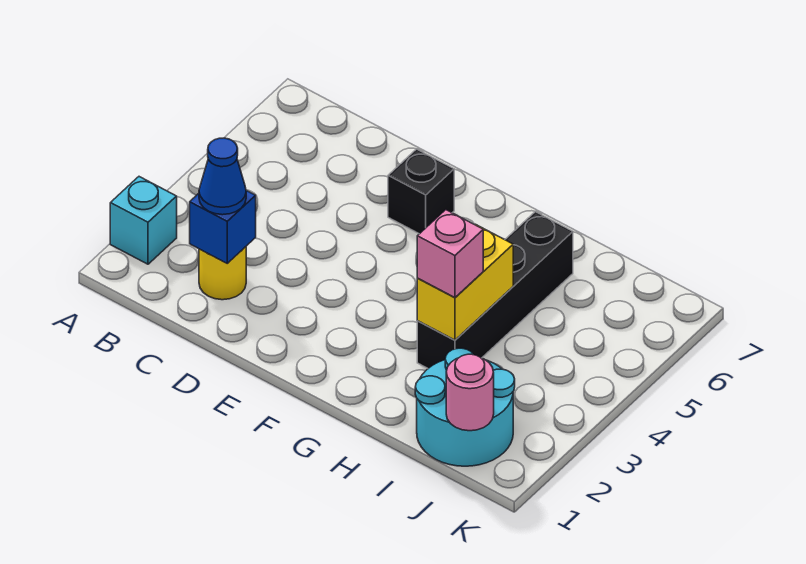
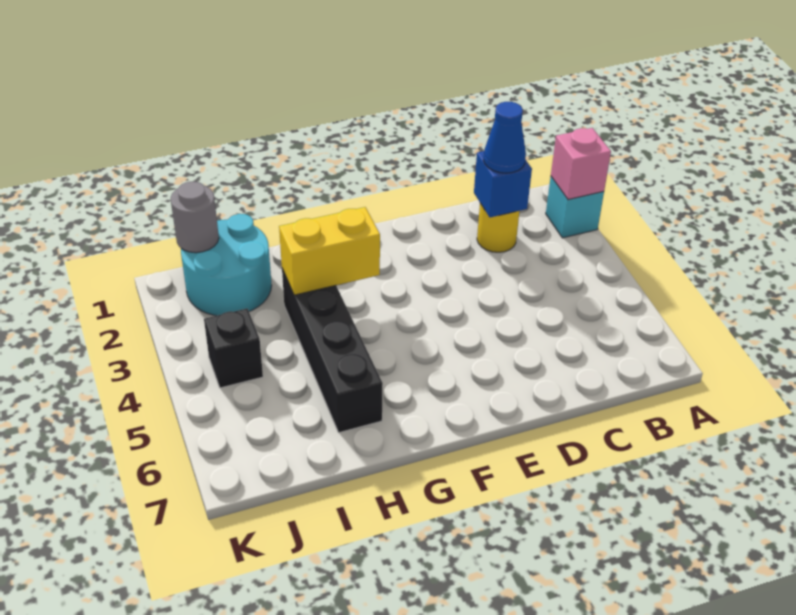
black brick E6 level 1 -> black brick J4 level 1
yellow brick H3:H4 level 2 -> yellow brick G3:H3 level 2
pink brick H3 level 3 -> pink brick A2 level 2
pink round brick J1 level 2 -> grey round brick J1 level 2

